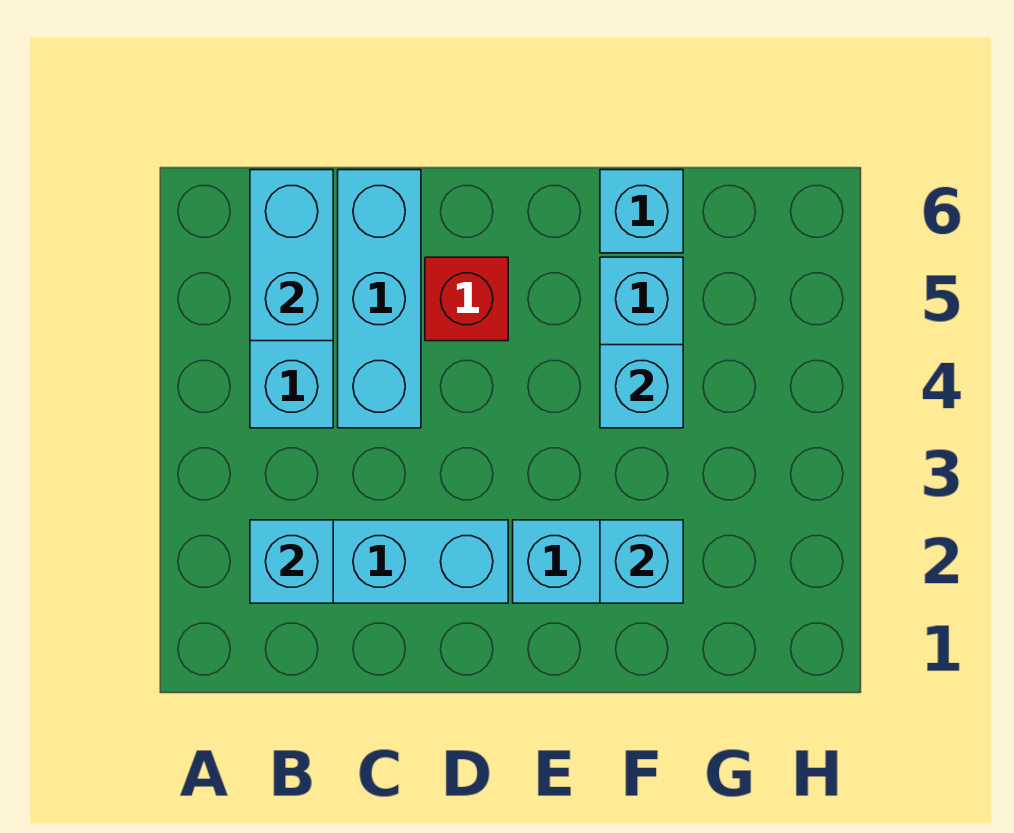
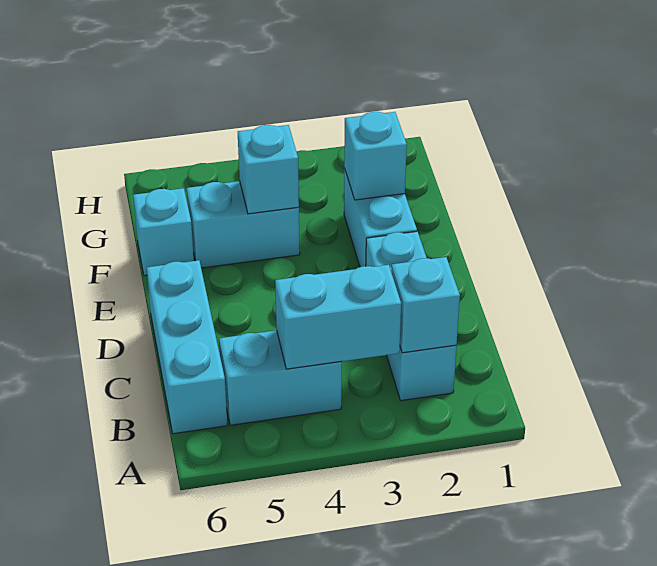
cyan brick B5:B6 level 2 -> cyan brick B3:B4 level 2
cyan brick C4:C6 level 1 -> cyan brick B6:D6 level 1
red brick D5 level 1 -> none

